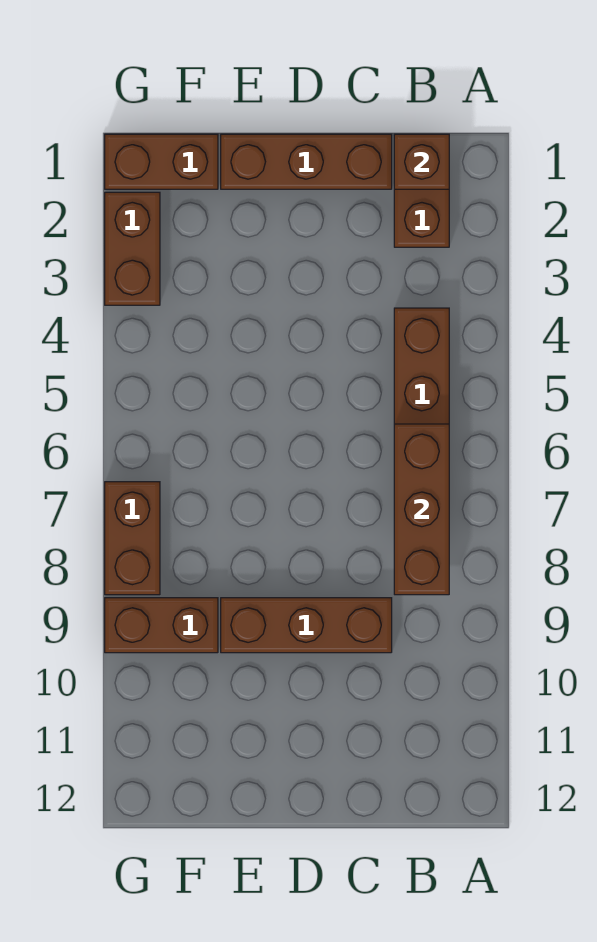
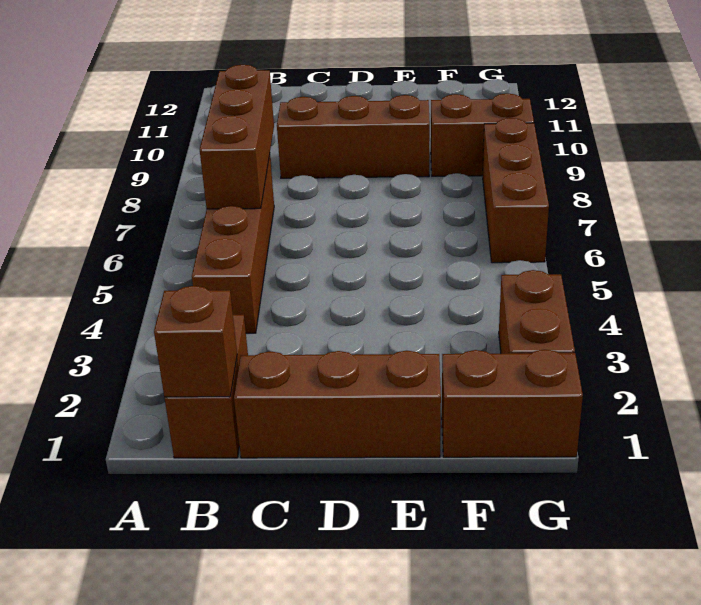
brown brick G7:G8 level 1 -> brown brick G6:G8 level 1

